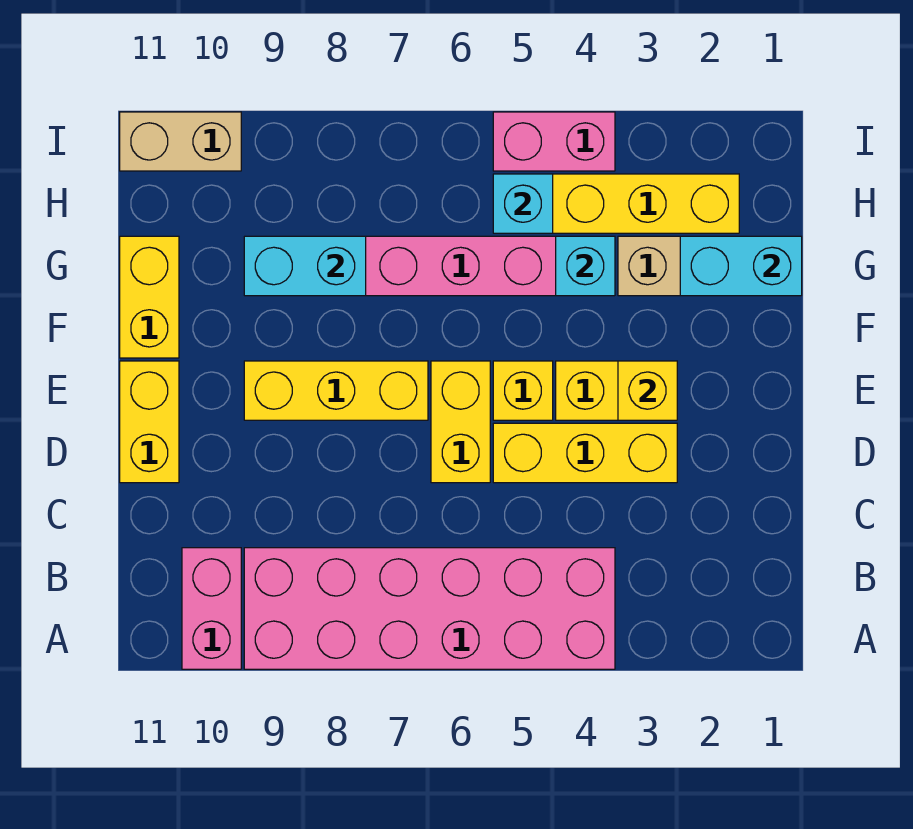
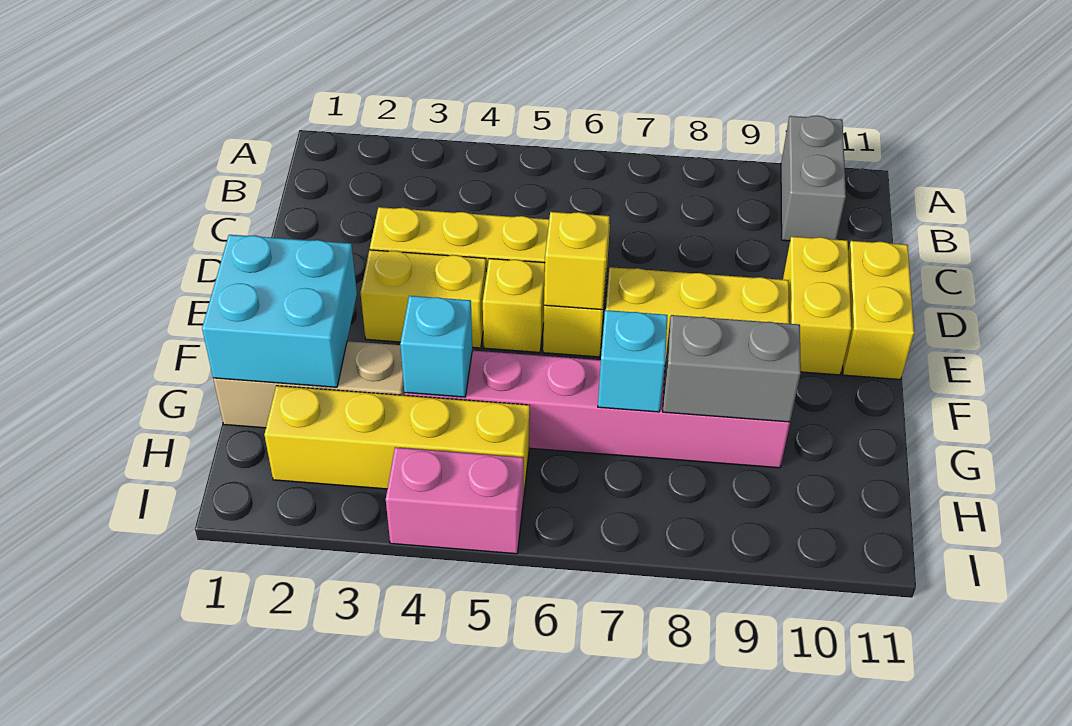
pink brick A4:B9 level 1 -> none
pink brick A10:B10 level 1 -> grey brick A10:B10 level 1
yellow brick E3 level 2 -> yellow brick E6 level 2
yellow brick F11:G11 level 1 -> yellow brick D10:E10 level 1
cyan brick G1:G2 level 2 -> cyan brick F1:G2 level 2
cyan brick G8:G9 level 2 -> grey brick G8:G9 level 2
cyan brick H5 level 2 -> cyan brick G7 level 2
tan brick I10:I11 level 1 -> none

